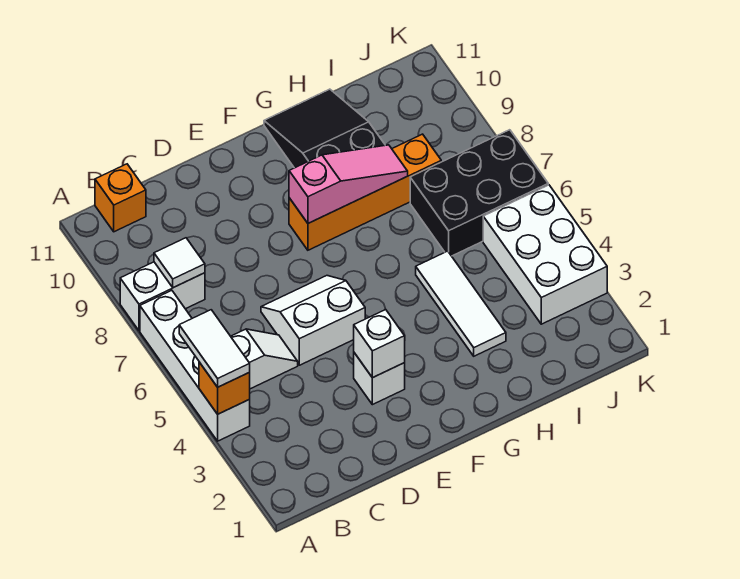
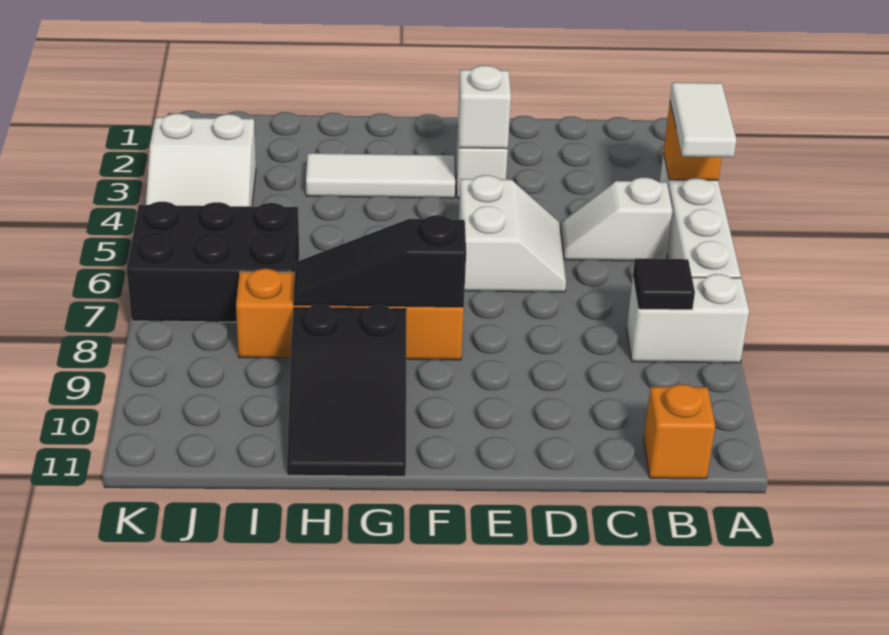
white tile B8 level 2 -> black tile B8 level 2
white slope D5:E6 level 1 top 5 -> white slope D5:E6 level 1 top E
pink slope F8:H8 level 2 top F -> black slope F8:H8 level 2 top F
white tile H3:H5 level 1 -> white tile F3:H3 level 1
white brick J3:K5 level 1 -> white slope J3:K5 level 1 top 3

